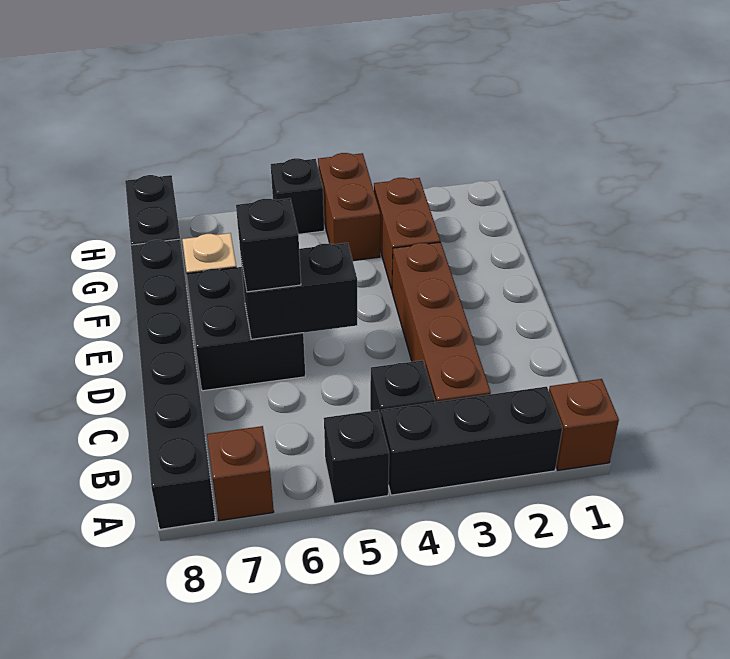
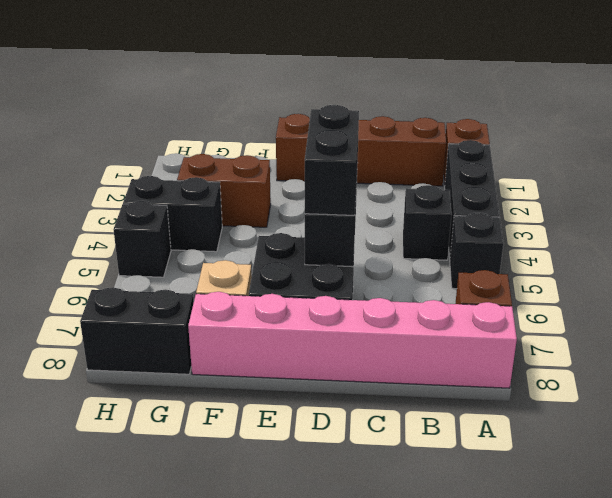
black brick A8:F8 level 1 -> pink brick A8:F8 level 1
brown brick B3:E3 level 1 -> brown brick B1:E1 level 1
black brick D6 level 3 -> black brick D5:D6 level 3
brown brick G4:H4 level 1 -> black brick G4:H4 level 1

